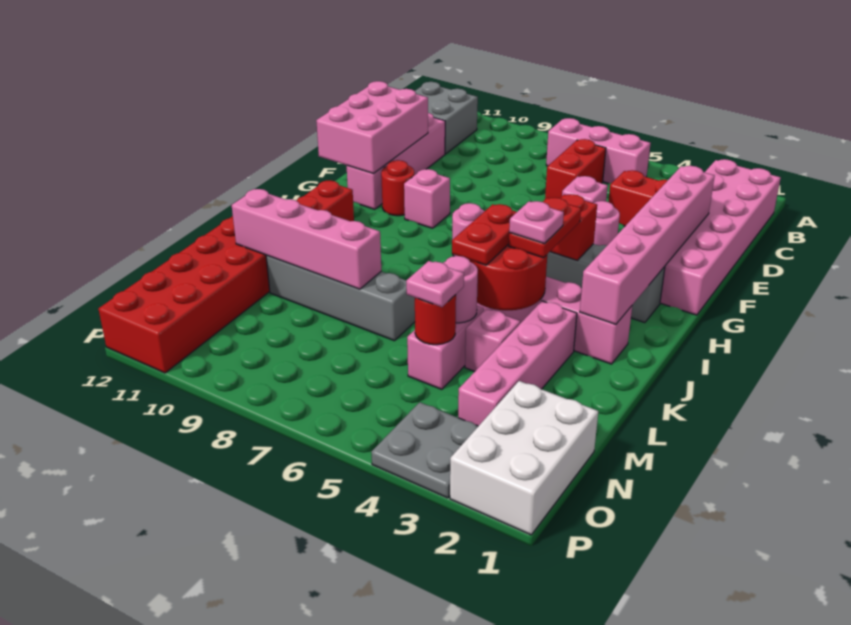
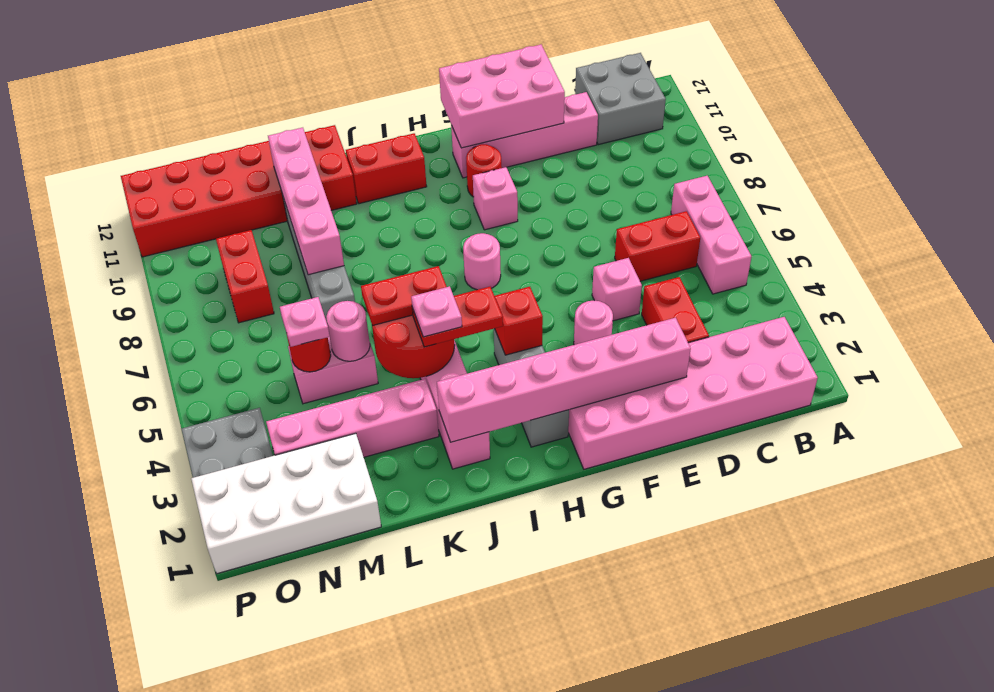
pink brick L4 level 1 -> none
white brick N1:P2 level 1 -> white brick M1:P2 level 1
none -> red brick N8:N9 level 1

